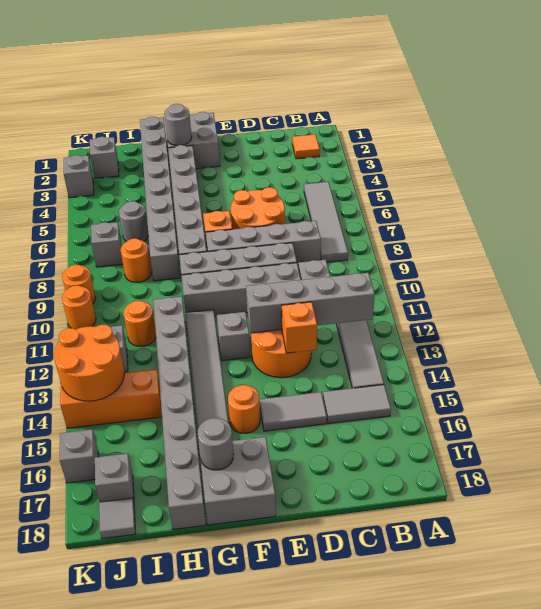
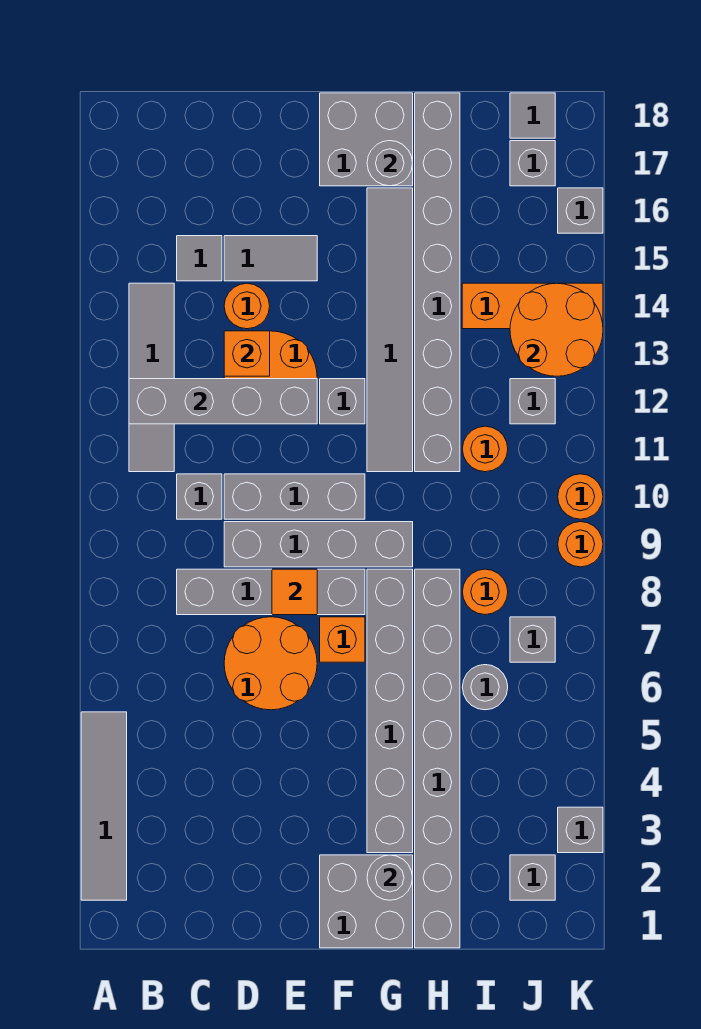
orange tile B2 level 1 -> orange tile E8 level 2
grey tile B5:B8 level 1 -> grey tile A2:A5 level 1
grey tile B15:C15 level 1 -> grey tile C15 level 1
grey brick D10:G10 level 1 -> grey brick D10:F10 level 1
orange round brick F15 level 1 -> orange round brick D14 level 1

